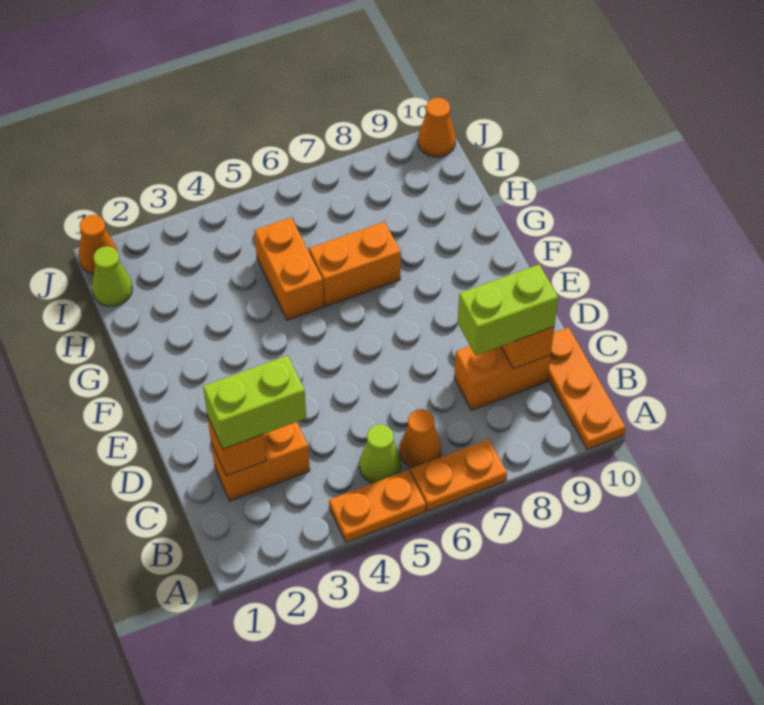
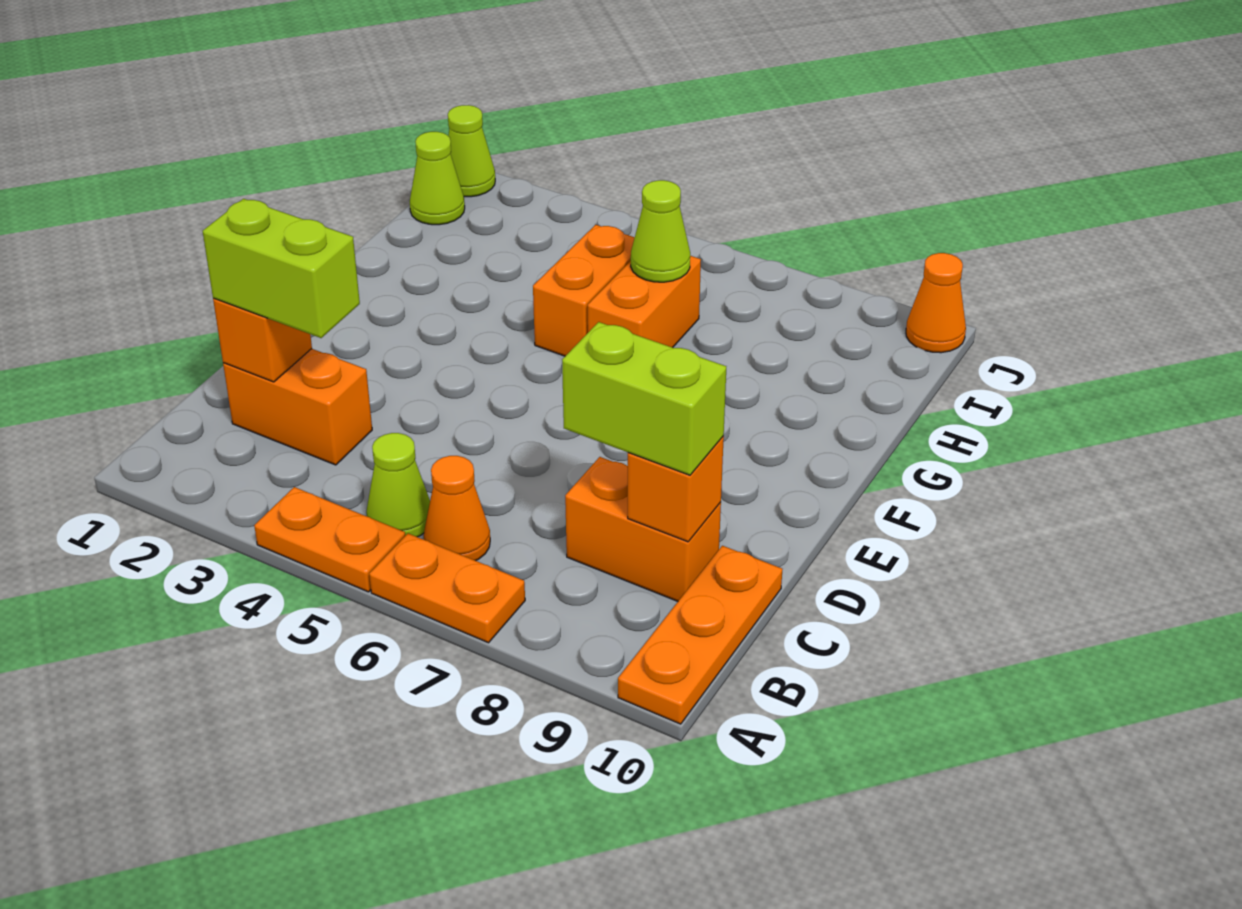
orange brick G6:G7 level 1 -> orange brick G6:H6 level 1
none -> lime cone H6 level 2
orange cone J1 level 1 -> lime cone J1 level 1

